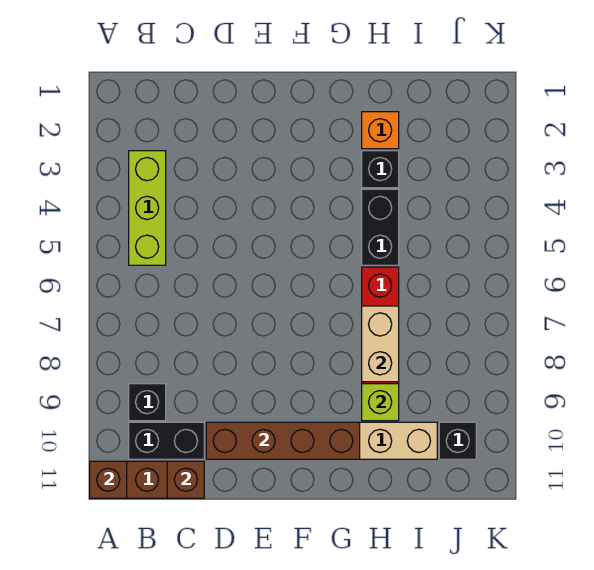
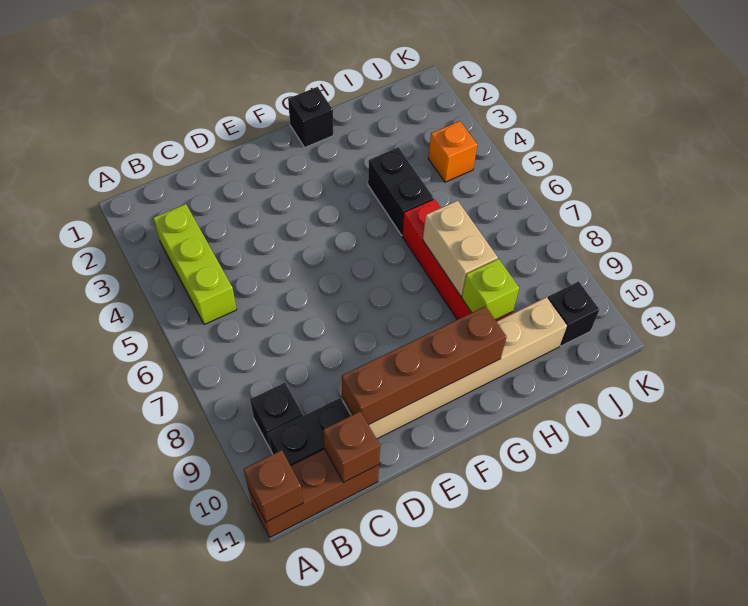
orange brick H2 level 1 -> orange brick J4 level 1
black brick H3 level 1 -> black brick G1 level 1

